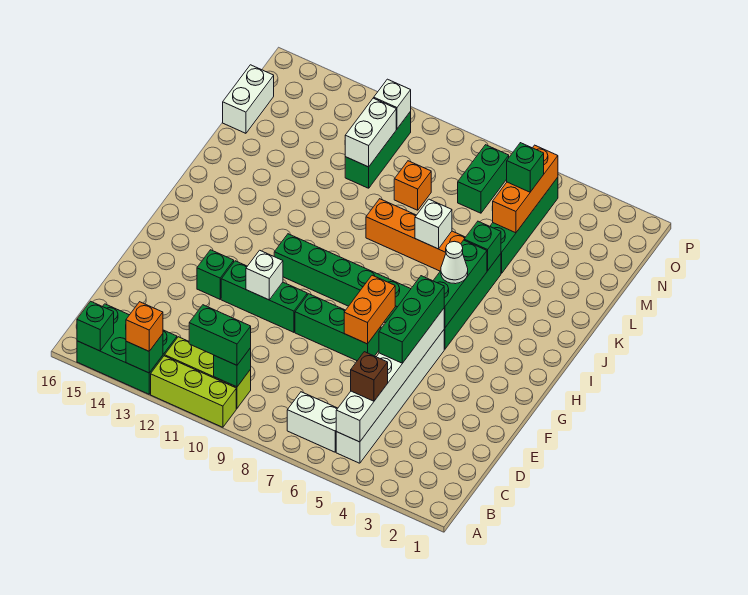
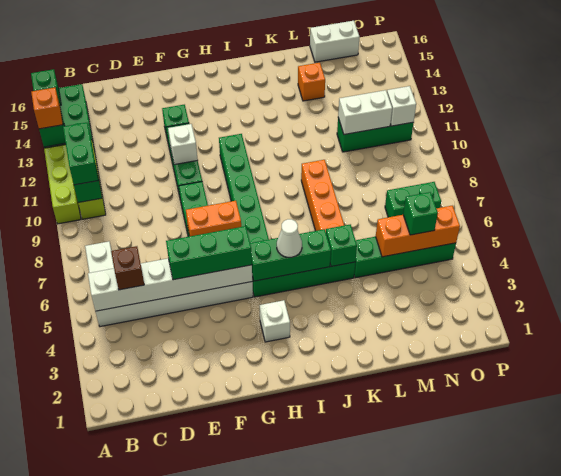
white brick K7 level 2 -> white brick H3 level 1
orange brick M9 level 1 -> orange brick L14 level 1

